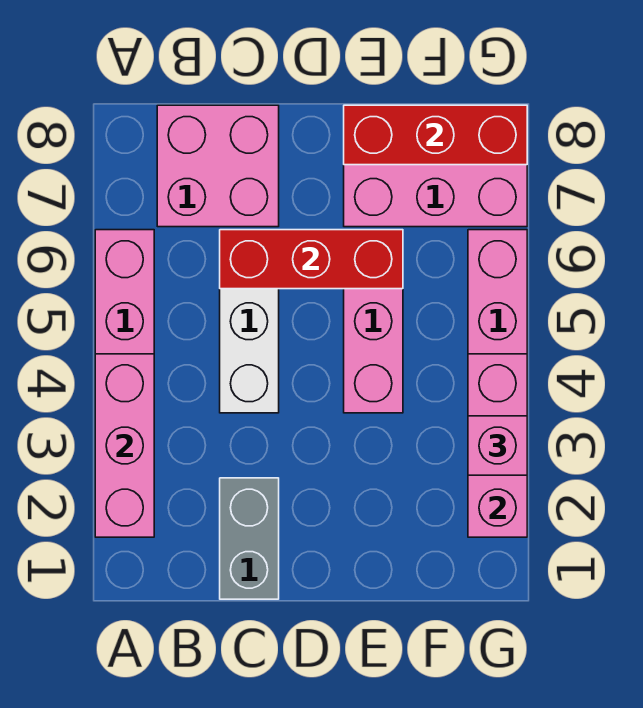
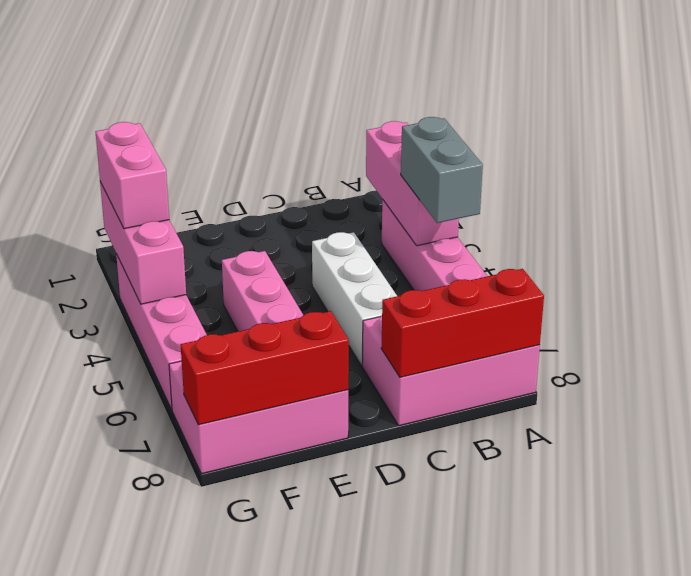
pink brick B7:C8 level 1 -> pink brick A7:C8 level 1
grey brick C1:C2 level 1 -> grey brick A4:A5 level 3
red brick C6:E6 level 2 -> red brick A8:C8 level 2
pink brick G3 level 3 -> pink brick G2:G3 level 3

